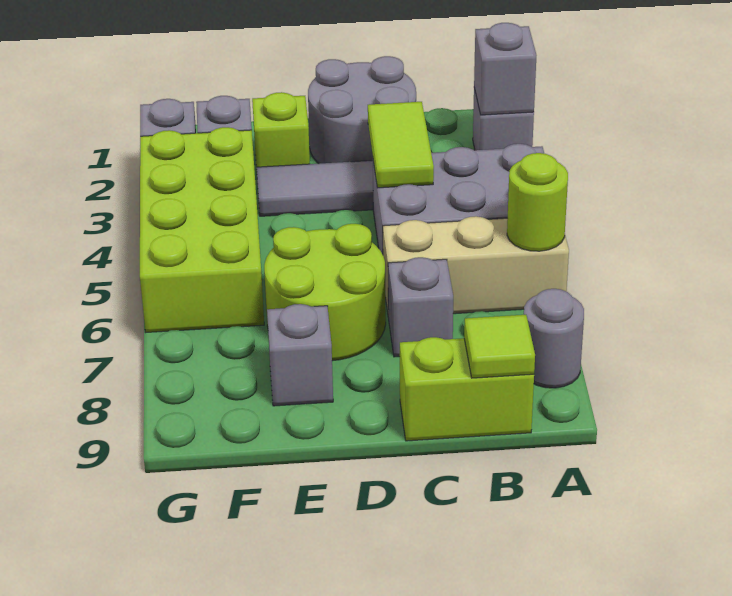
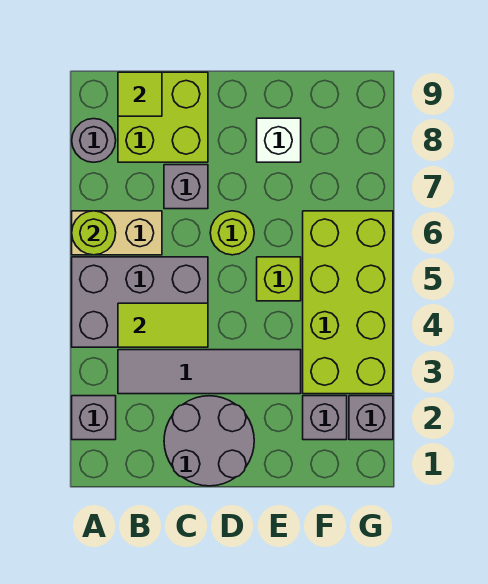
grey brick A2 level 2 -> none
tan brick A6:C6 level 1 -> tan brick A6:B6 level 1
lime brick B9:C9 level 1 -> lime brick B8:C9 level 1
lime tile C3:C4 level 2 -> lime tile B4:C4 level 2
lime round brick D6:E7 level 1 -> lime round brick D6 level 1
lime brick E2 level 1 -> lime brick E5 level 1
grey brick E8 level 1 -> white brick E8 level 1

